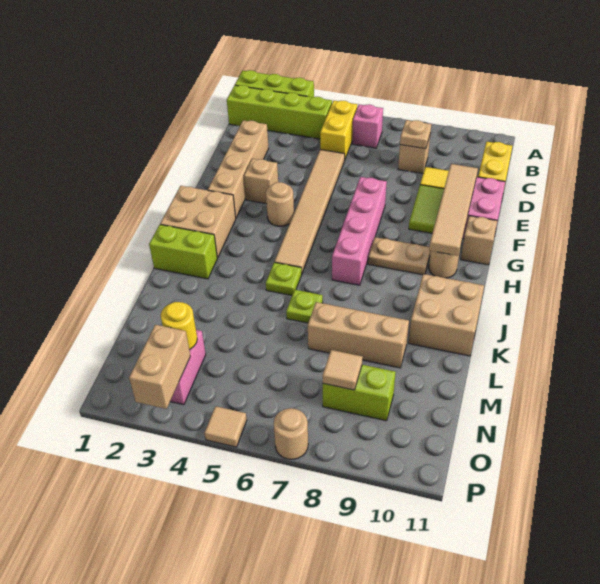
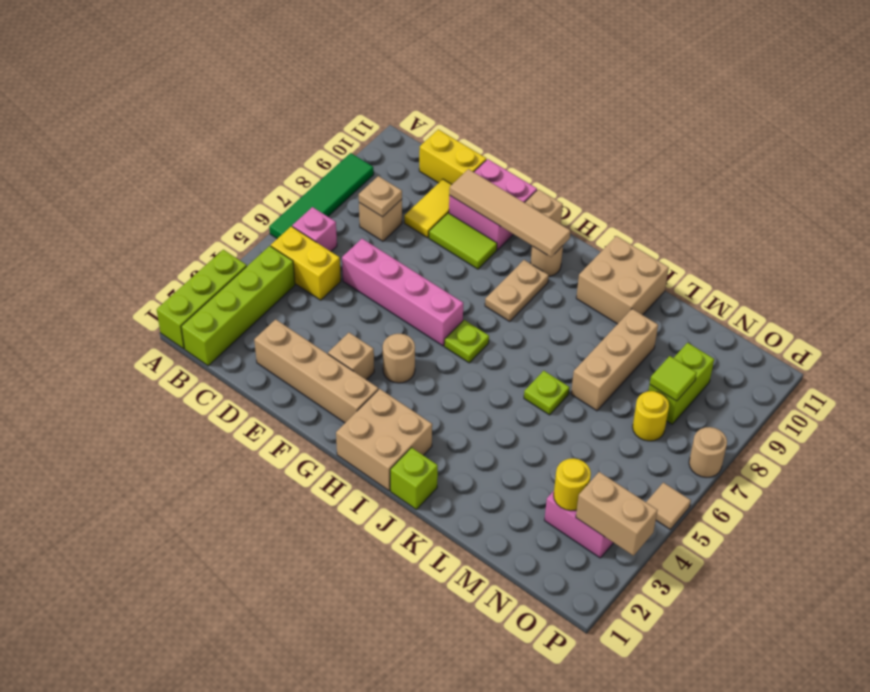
none -> green tile A6:A9 level 1
tan tile D5:I5 level 1 -> none
pink brick F7:I7 level 1 -> pink brick D6:G6 level 1
lime brick J1:J2 level 1 -> lime brick J1 level 1
lime plate J5 level 1 -> lime plate H6 level 1
none -> yellow round brick N7 level 1
tan tile N8 level 2 -> lime tile N8 level 2

